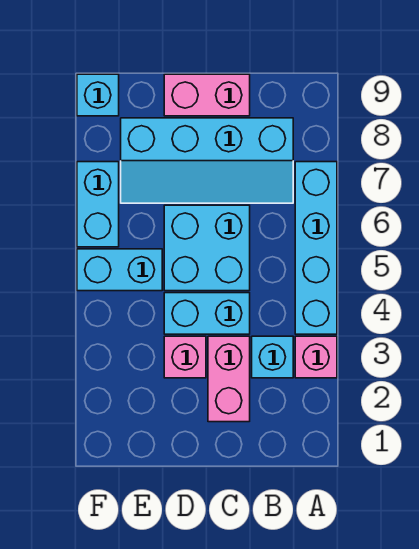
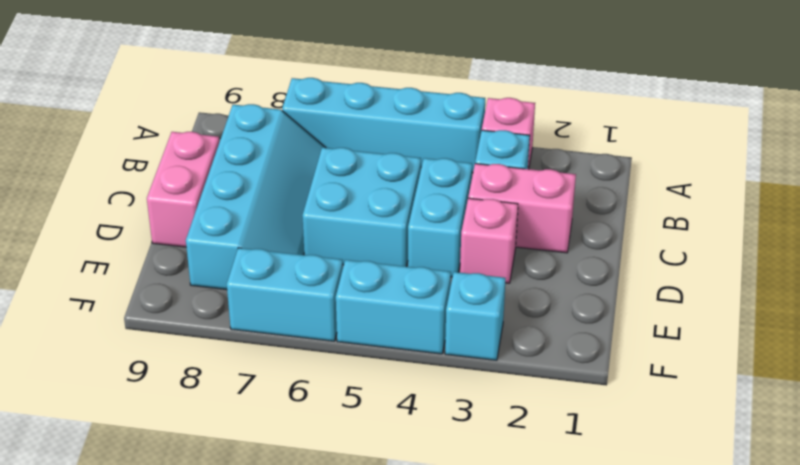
cyan brick E5:F5 level 1 -> cyan brick F4:F5 level 1
cyan brick F9 level 1 -> cyan brick F3 level 1

